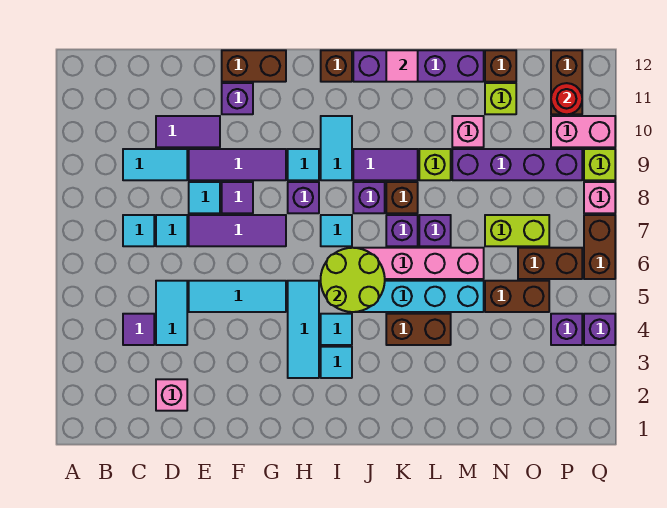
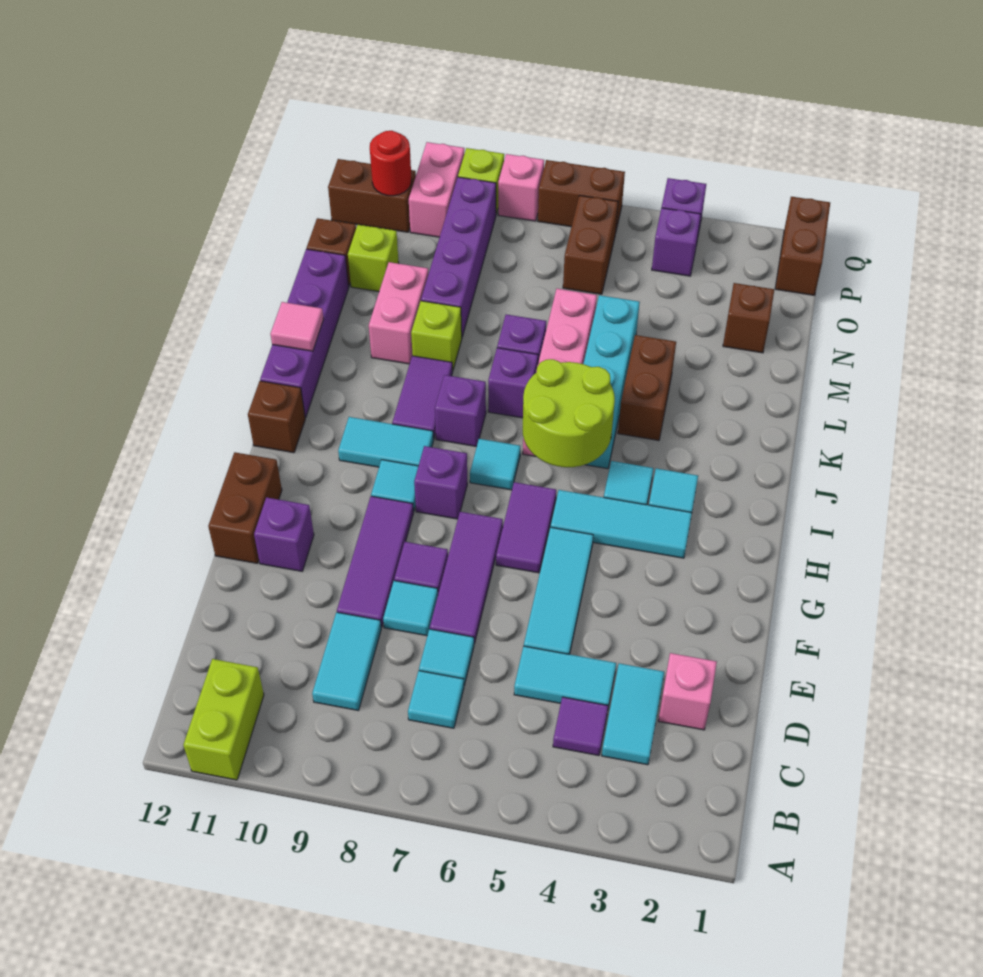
none -> cyan tile C3:D3 level 1
purple tile D10:E10 level 1 -> purple tile G6:H6 level 1
brown brick K8 level 1 -> brown brick N2 level 1
pink brick M10 level 1 -> pink brick L10:M10 level 1
brown brick N5:O5 level 1 -> brown brick P1:Q1 level 1
lime brick N7:O7 level 1 -> lime brick A11:B11 level 1

